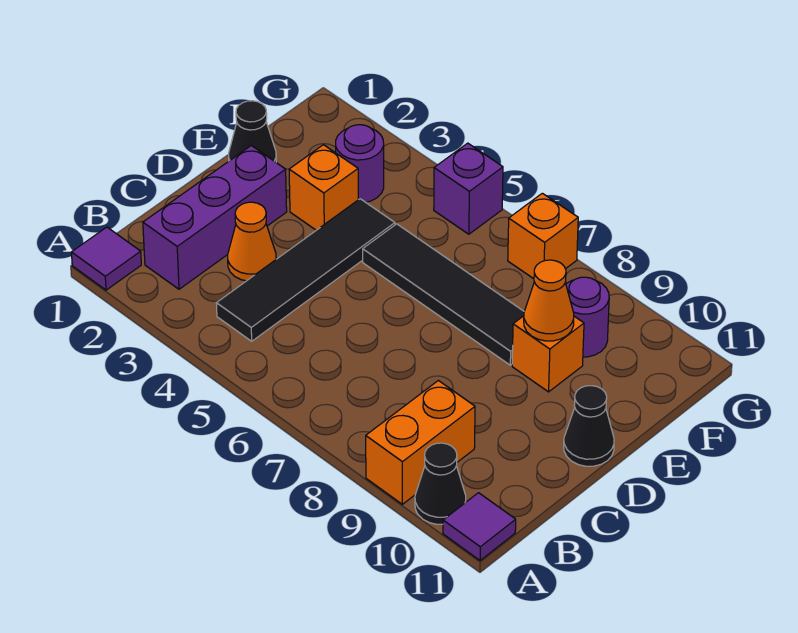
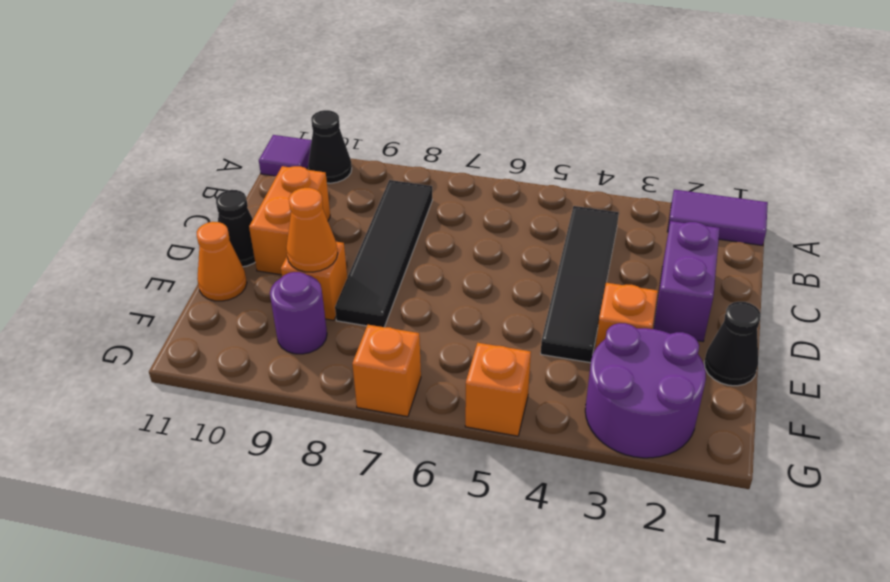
purple tile A1 level 1 -> purple tile A1:A2 level 1
orange brick A9:B9 level 1 -> orange brick C10:D10 level 1
purple brick B2:D2 level 1 -> purple brick C2:D2 level 1
orange cone C3 level 1 -> orange cone E11 level 1
black tile E5:E8 level 1 -> black tile B8:E8 level 1
purple round brick F3 level 1 -> purple round brick F2:G3 level 1
purple brick G5 level 1 -> orange brick G5 level 1

